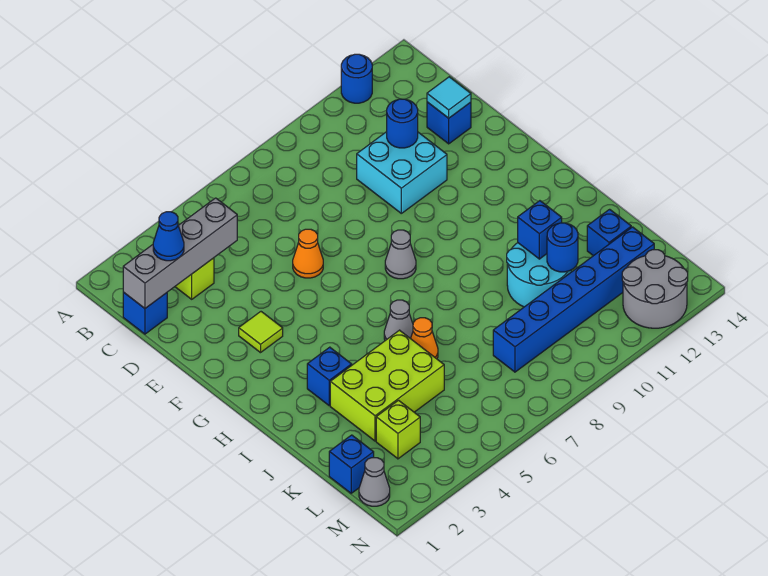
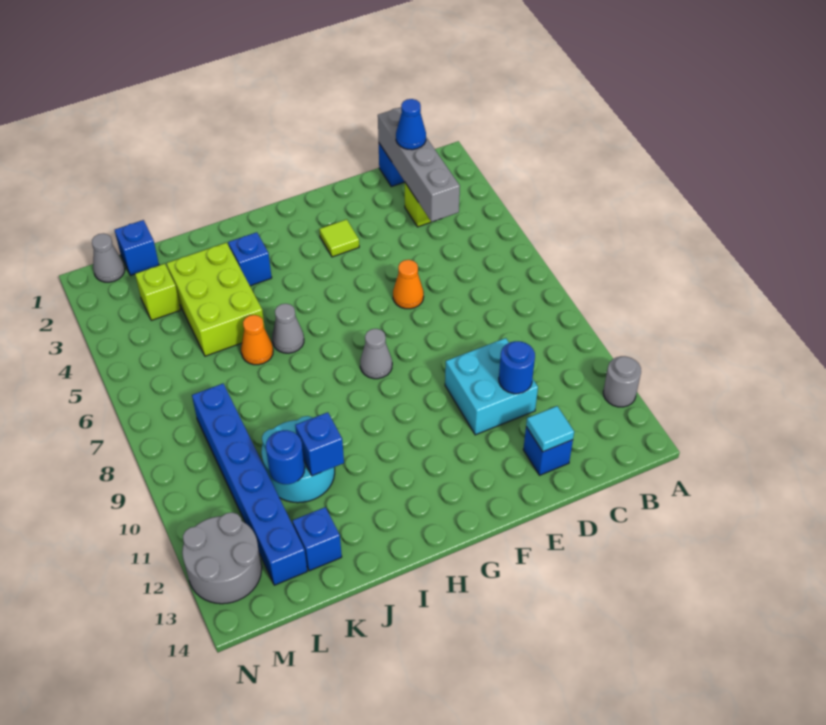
blue round brick A12 level 1 -> grey round brick A12 level 1

